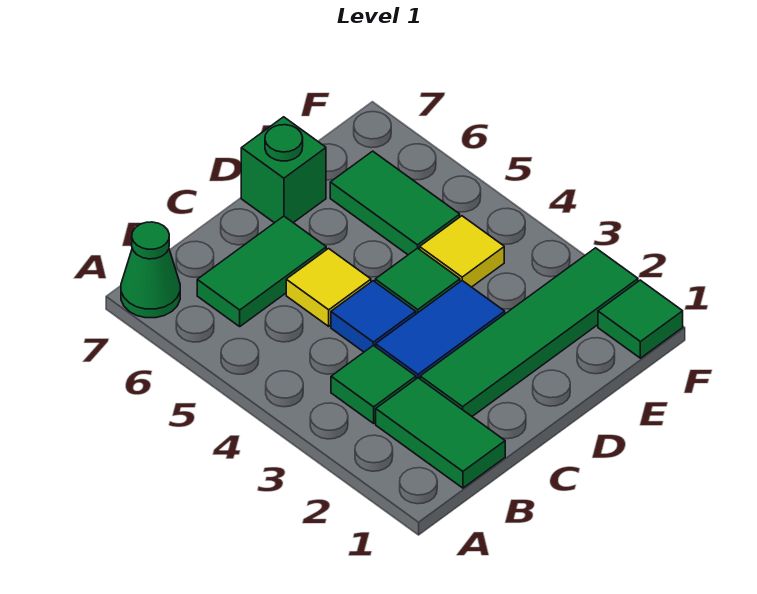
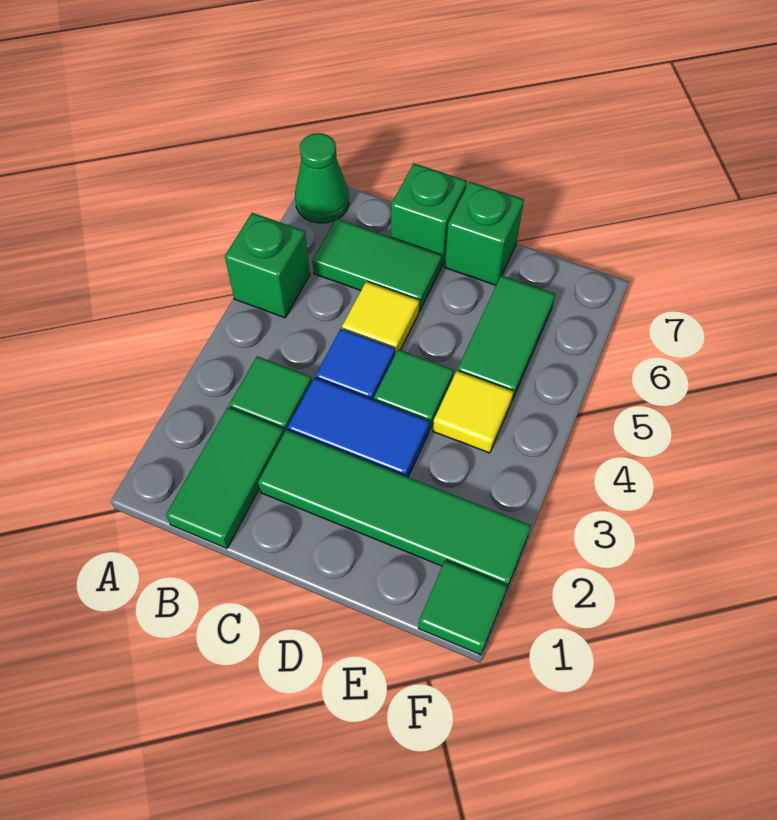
none -> green brick A5 level 1
none -> green brick C7 level 1

